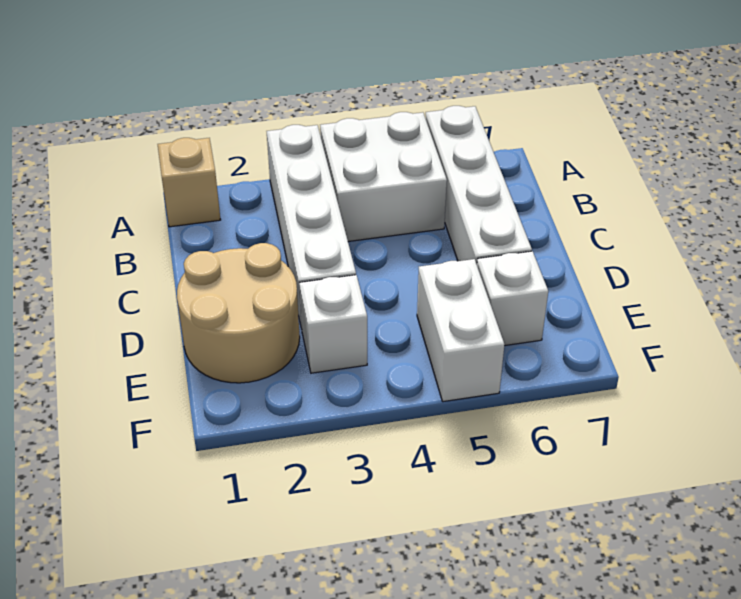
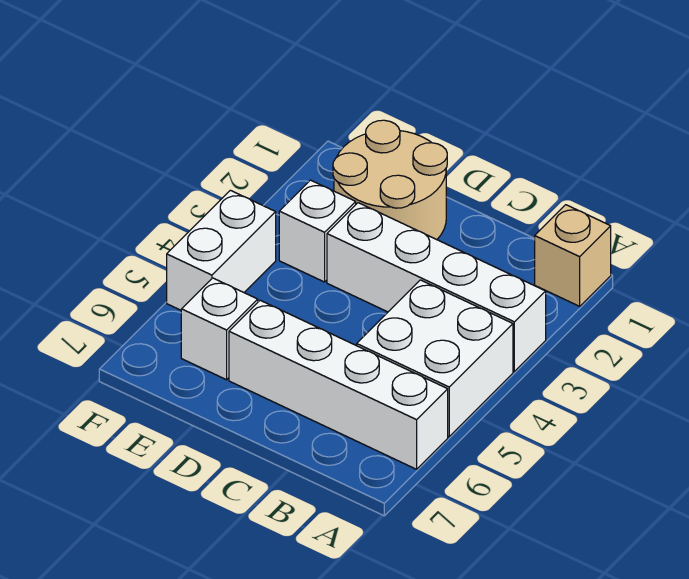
white brick E5:F5 level 1 -> white brick F4:F5 level 1

